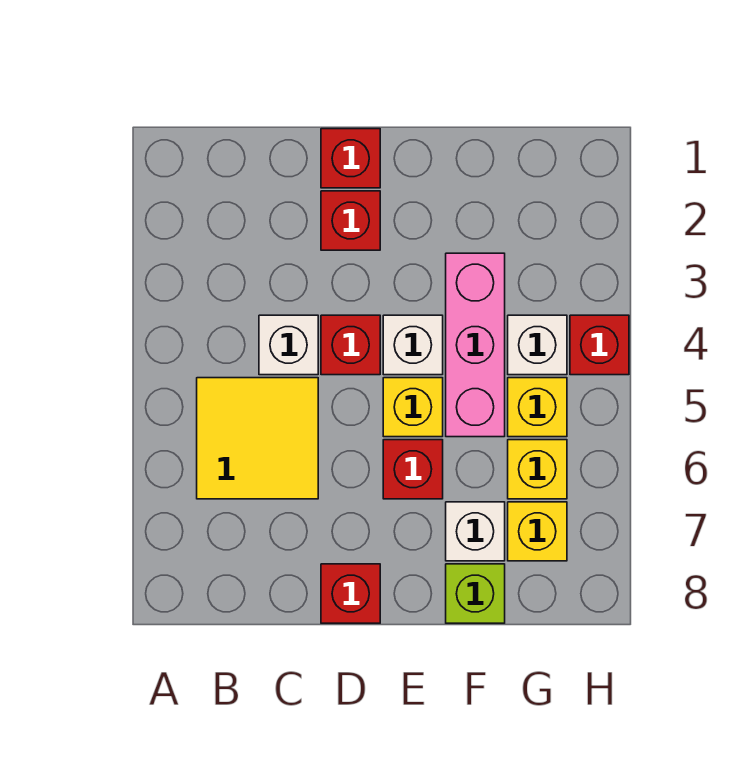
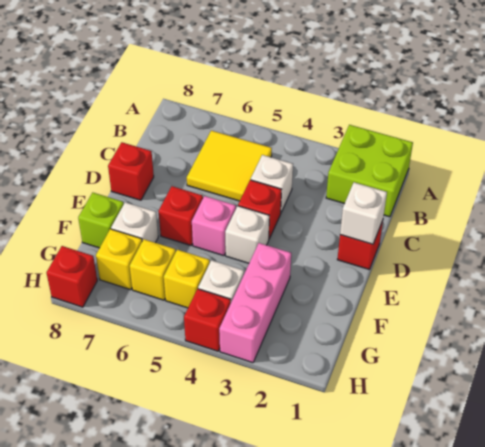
none -> lime brick A1:B2 level 1
none -> white brick D1 level 2
red brick D2 level 1 -> red brick H8 level 1
yellow brick E5 level 1 -> pink brick E5 level 1
pink brick F3:F5 level 1 -> pink brick F3:H3 level 1

